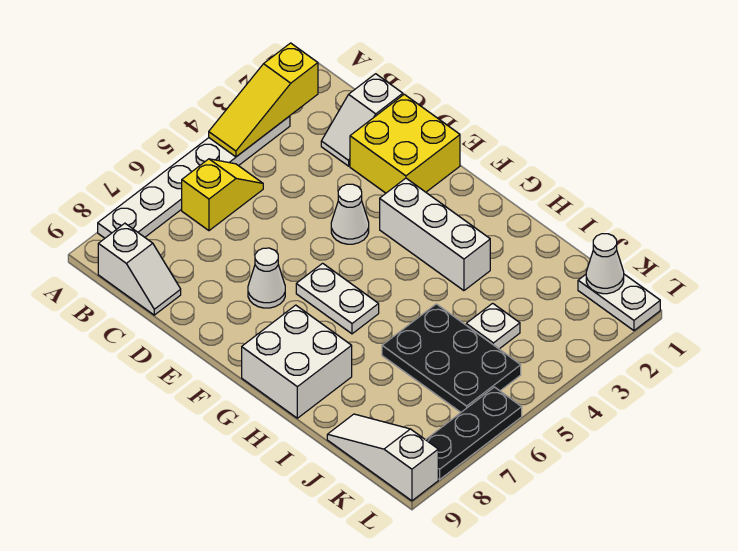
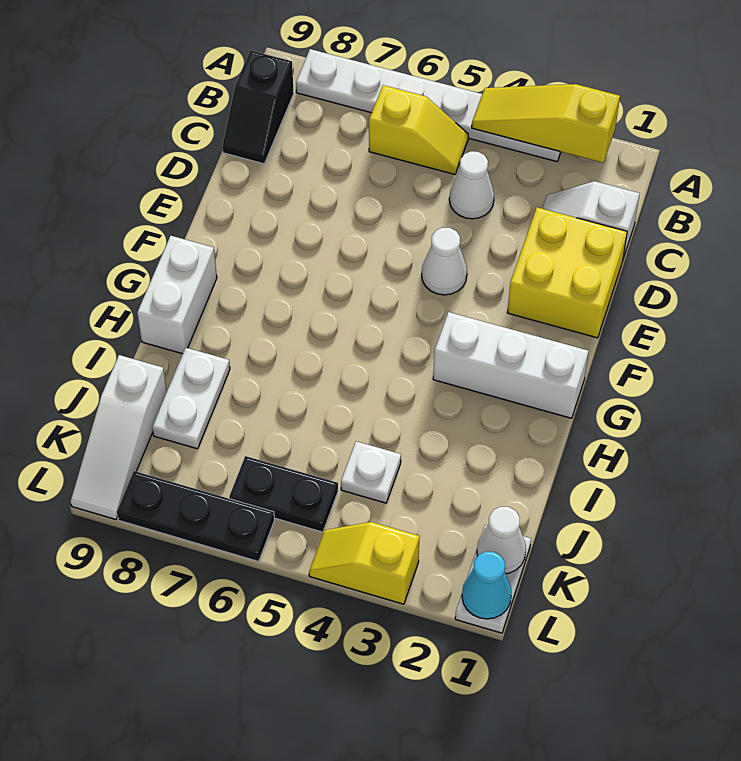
white slope B9:C9 level 1 top B -> black slope B9:C9 level 1 top B
white cone E7 level 1 -> white cone C4 level 1
white brick F3:H3 level 1 -> white brick G1:G3 level 1
white plate F6:G6 level 1 -> white plate I8:J8 level 1
white brick G8:H9 level 1 -> white brick G9:H9 level 1
black plate I5:K6 level 1 -> black plate K5:K6 level 1
white slope J9:L9 level 1 top L -> white slope J9:L9 level 1 top J
none -> cyan cone L1 level 2
none -> yellow slope L3:L4 level 1 top 3

